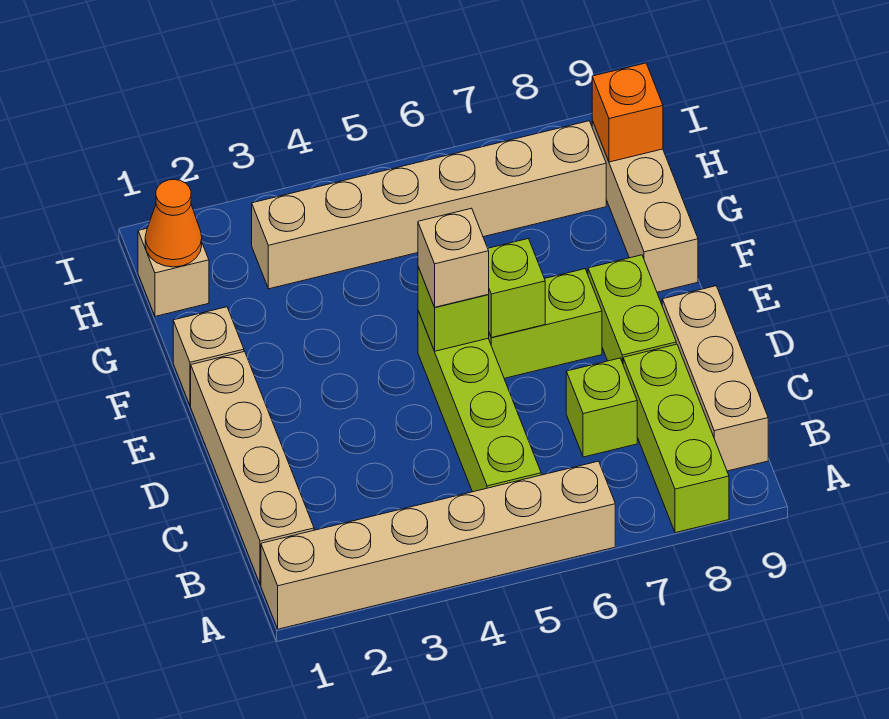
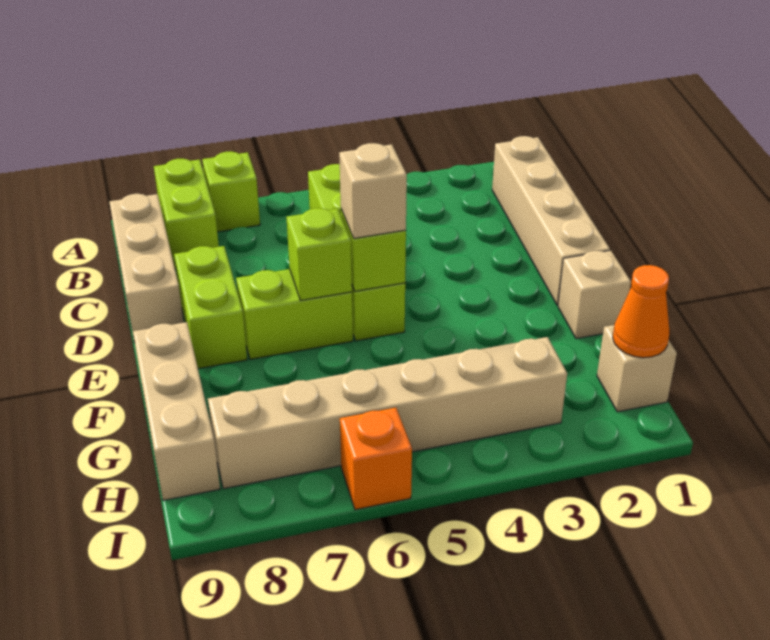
tan brick A1:A6 level 1 -> none
lime brick A8:C8 level 1 -> lime brick A8:B8 level 1
lime brick C7 level 1 -> lime brick A7 level 1
orange brick H9 level 2 -> orange brick I6 level 1

